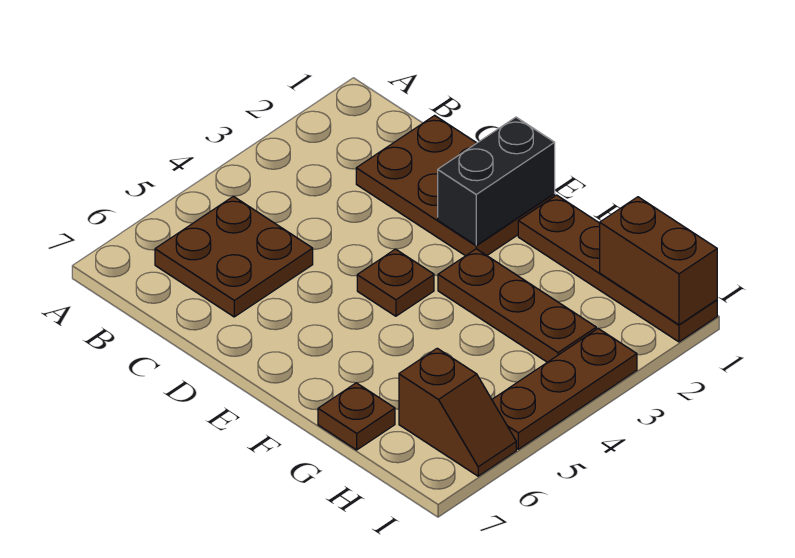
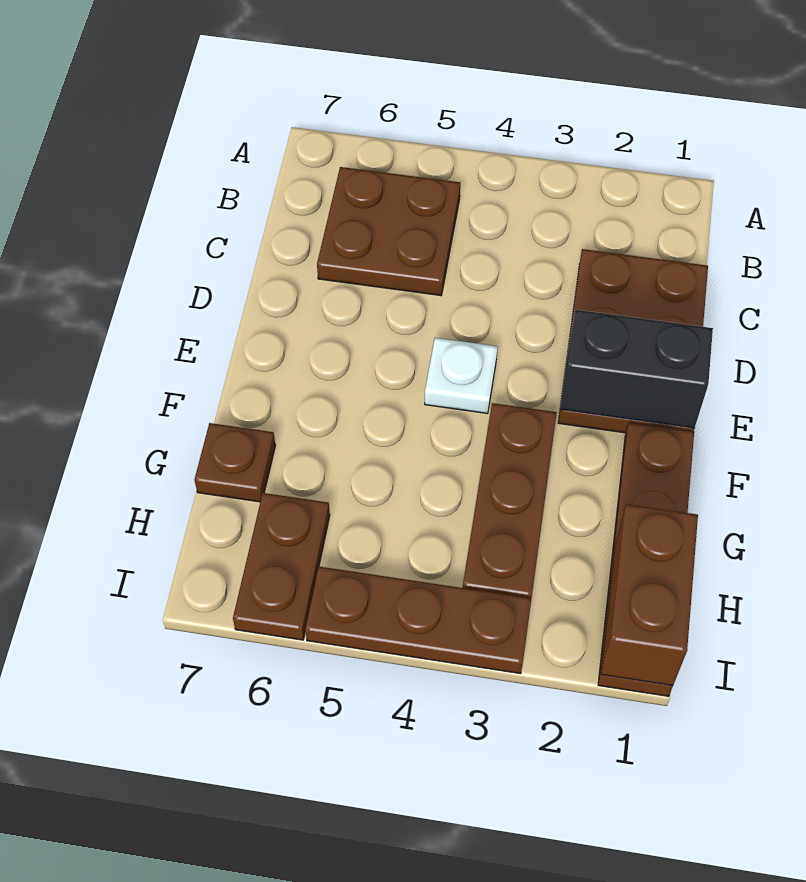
brown plate E4 level 1 -> white plate E4 level 1
brown slope H6:I6 level 1 top H -> brown plate H6:I6 level 1

